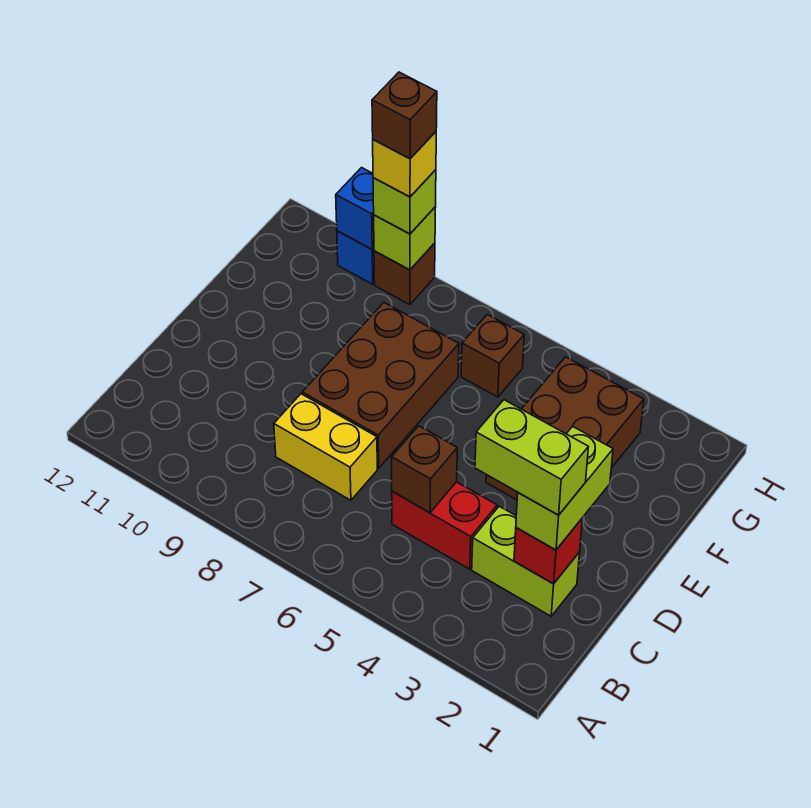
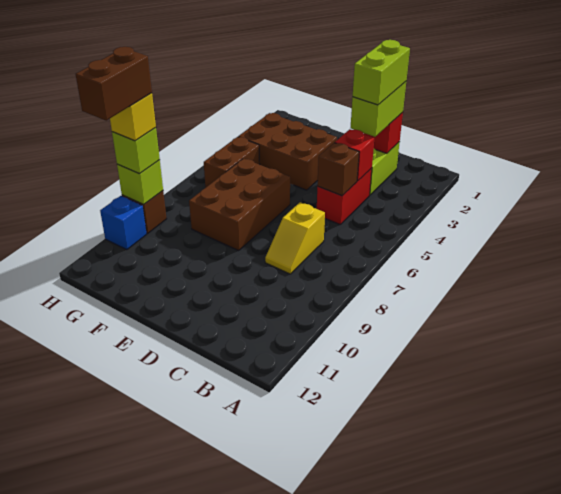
lime brick C2:D2 level 3 -> lime brick C2:C3 level 3
none -> red brick C4 level 2
yellow brick C7:C8 level 1 -> yellow slope C7:C8 level 1 top 7
brown brick D7:F8 level 1 -> brown brick E6:F8 level 1
brown brick G6 level 1 -> brown brick G5:G6 level 1
brown brick H9 level 5 -> brown brick H9:H10 level 5
blue brick H10 level 2 -> none

